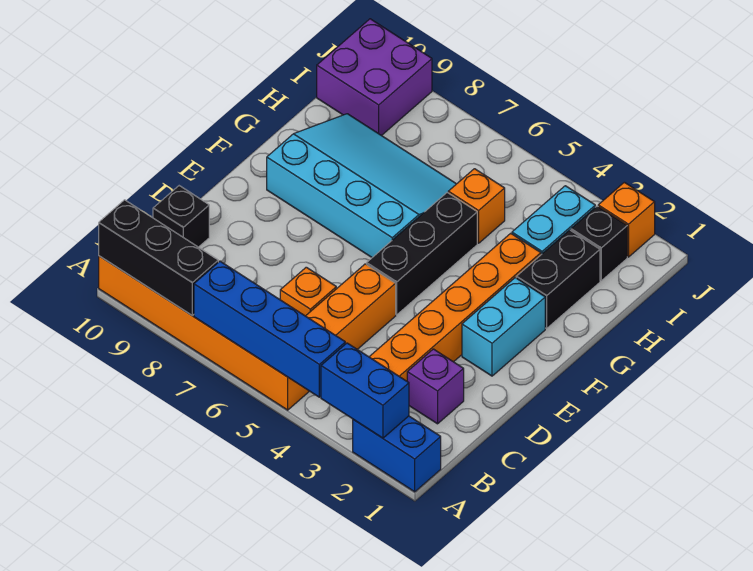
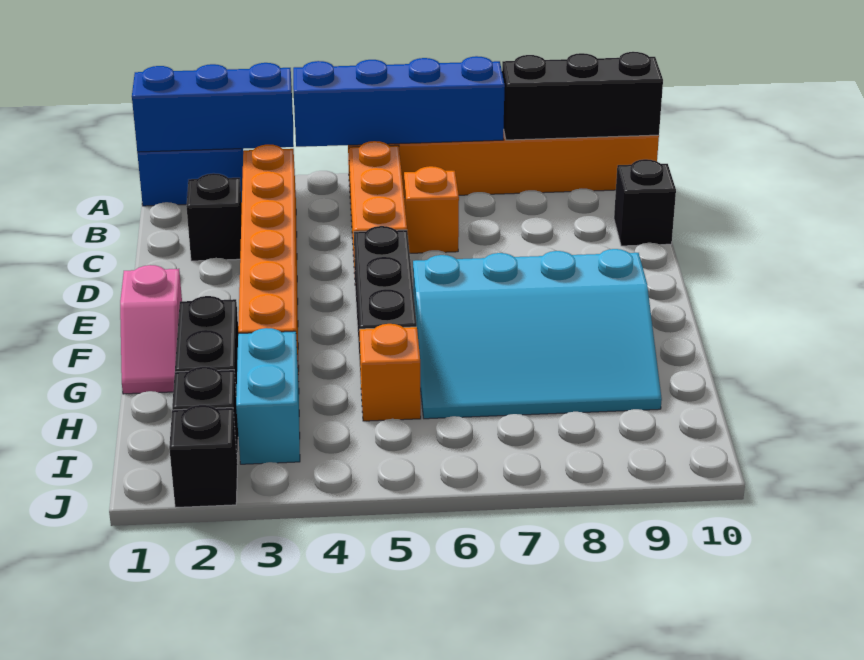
blue brick A2:A3 level 2 -> blue brick A1:A3 level 2
purple brick C2 level 1 -> black brick C2 level 1
cyan brick E2:F2 level 1 -> none
none -> pink slope F1:G1 level 1 top F
purple brick I9:J10 level 1 -> none
orange brick J2 level 1 -> black brick J2 level 1

